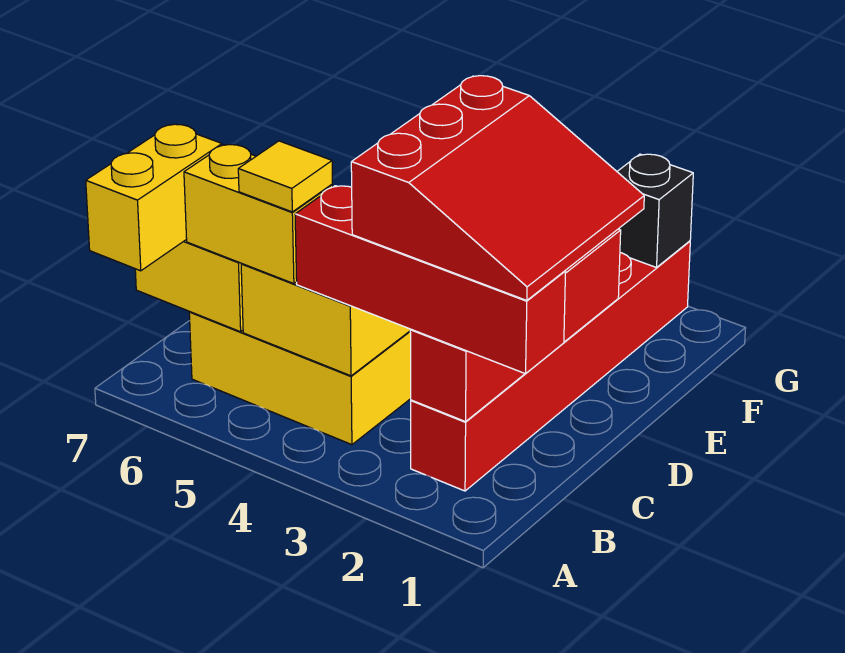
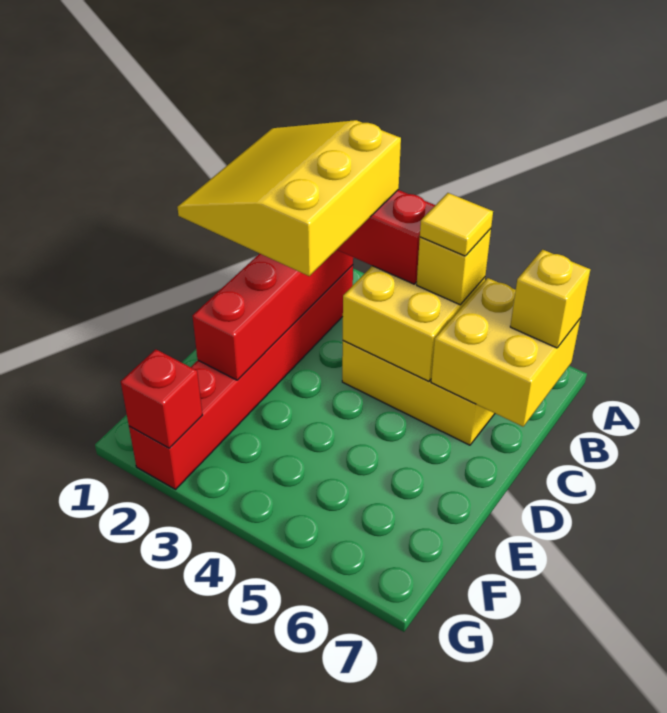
yellow brick A7:B7 level 3 -> yellow brick B7 level 3
red slope B1:D3 level 4 top 3 -> yellow slope B1:D3 level 4 top 3
yellow brick B5:B6 level 3 -> yellow brick B5 level 3
black brick G2 level 2 -> red brick G2 level 2

